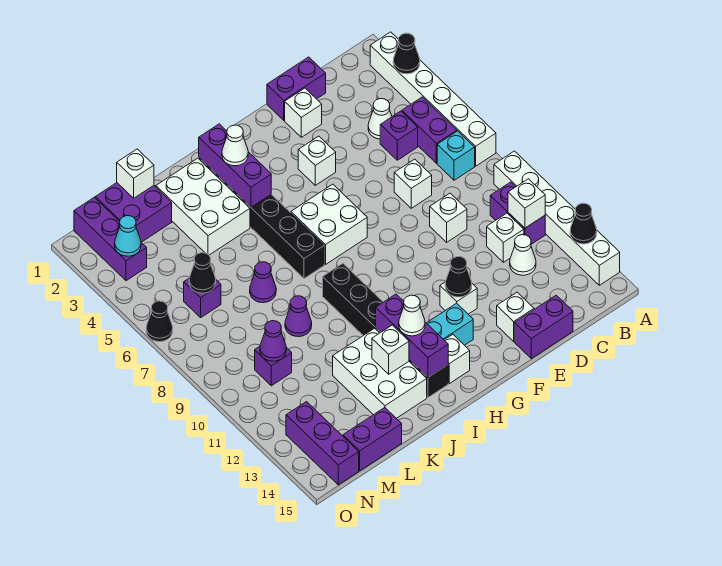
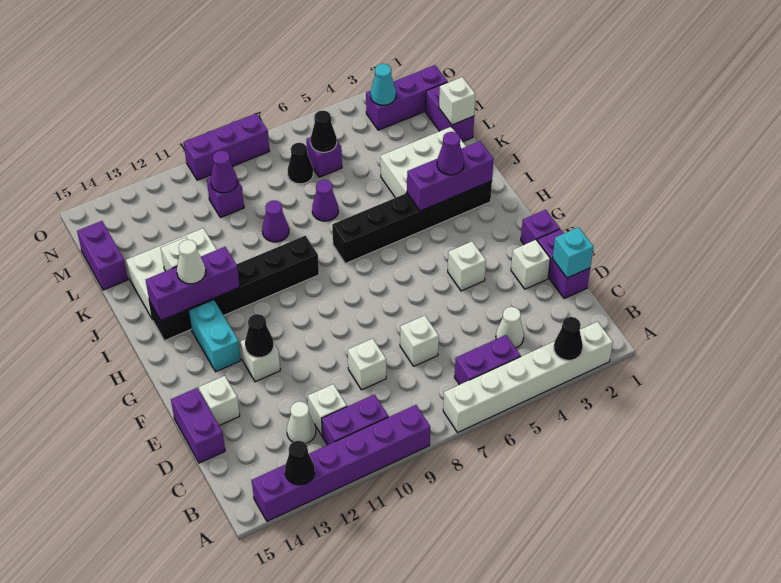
white brick A9:A14 level 1 -> purple brick A9:A14 level 1
cyan brick B7 level 1 -> cyan brick D1 level 2
white brick B11 level 2 -> none
purple brick C5 level 1 -> purple brick F1 level 1
white brick G6:H7 level 1 -> none
white brick H14 level 1 -> none
white cone I3 level 3 -> purple cone I3 level 3
purple brick L1:M2 level 1 -> purple brick L1:M1 level 1
purple brick N13:N15 level 1 -> purple brick O8:O10 level 1
black cone O6 level 1 -> black cone M7 level 1

